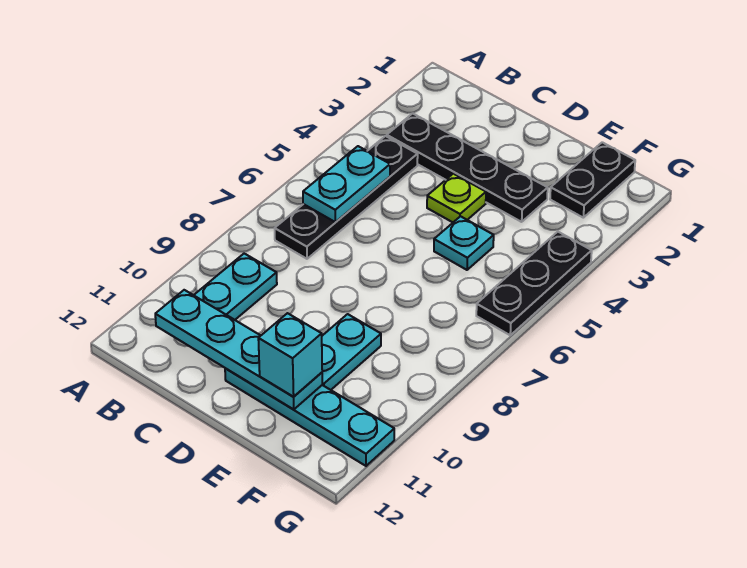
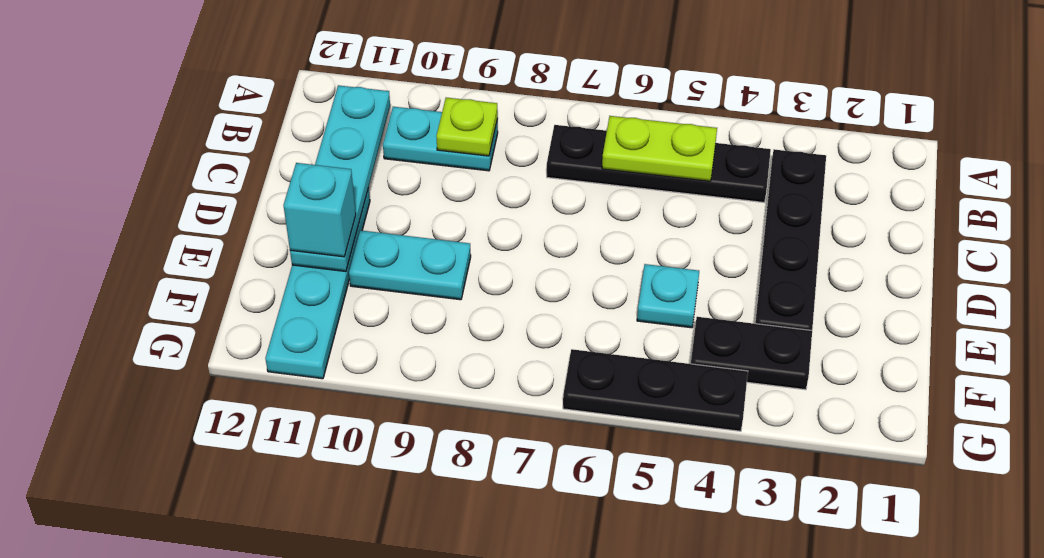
cyan plate B5:B6 level 2 -> lime plate B5:B6 level 2
lime plate D4 level 1 -> lime plate B9 level 2
black plate F1:F2 level 1 -> black plate F3:F4 level 1

